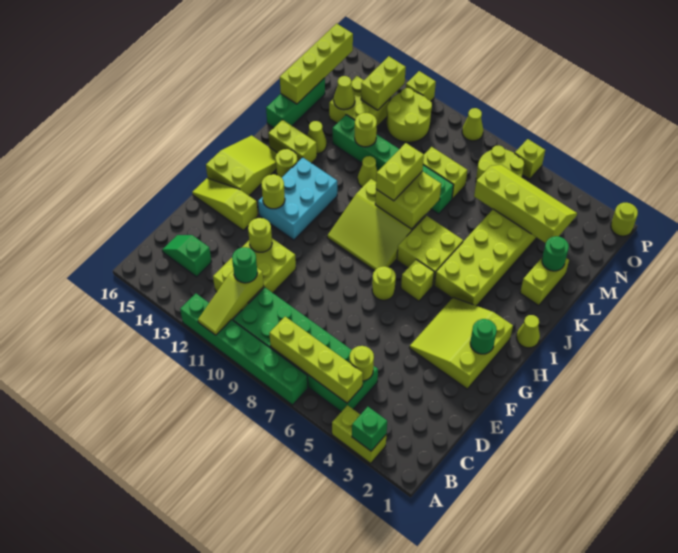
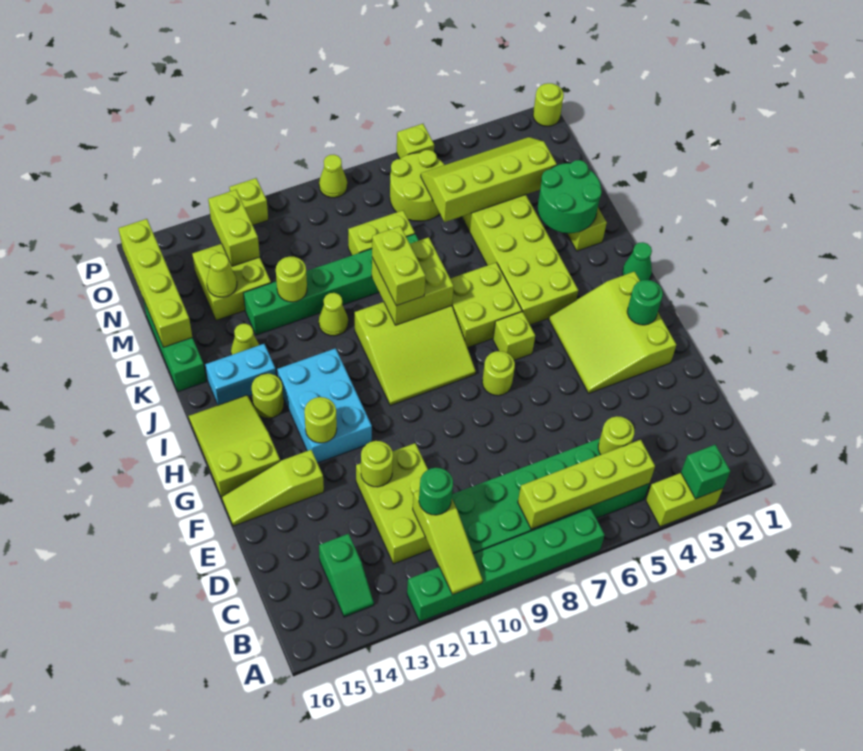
green slope C14:C15 level 1 top 14 -> green slope B14:C14 level 1 top C
lime cone I1 level 1 -> green cone I1 level 1
lime brick J14:J15 level 1 -> cyan brick J14:J15 level 1
green round brick L2 level 2 -> green round brick K2:L3 level 2
lime round brick N11:O12 level 1 -> none

